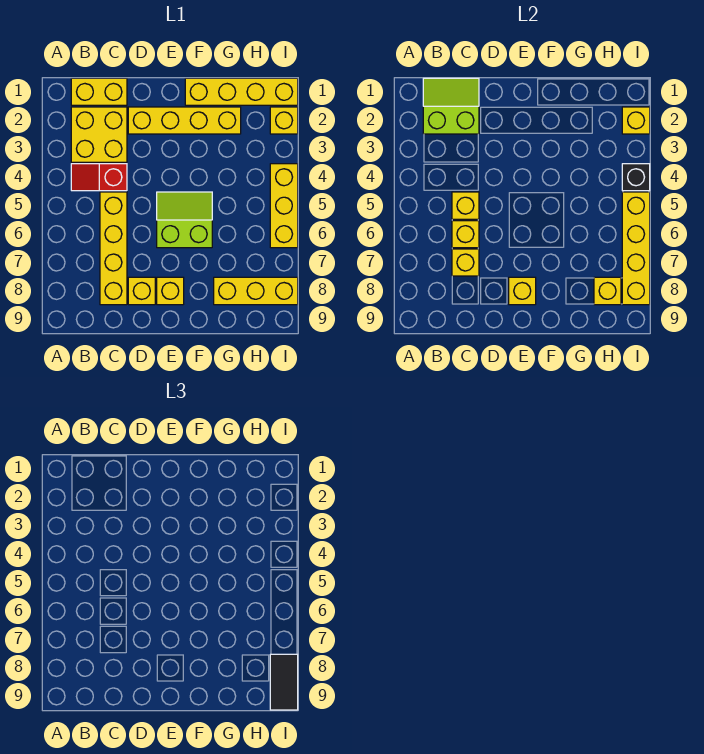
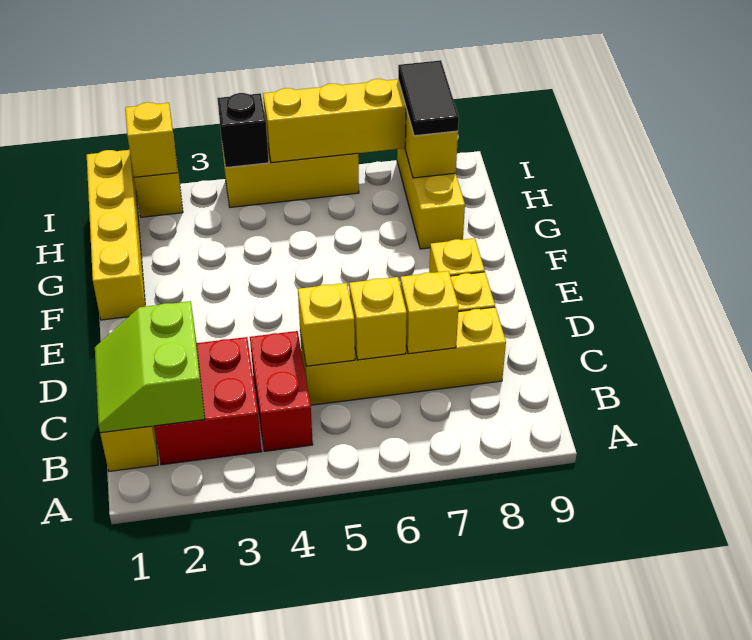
yellow brick B2:C3 level 1 -> red brick B2:C3 level 1
red slope B4:C4 level 1 top C -> red brick B4:C4 level 1
yellow brick D2:G2 level 1 -> none
lime slope E5:F6 level 1 top 6 -> none
yellow brick E8 level 2 -> none
black tile I8:I9 level 3 -> black tile H8:I8 level 3

